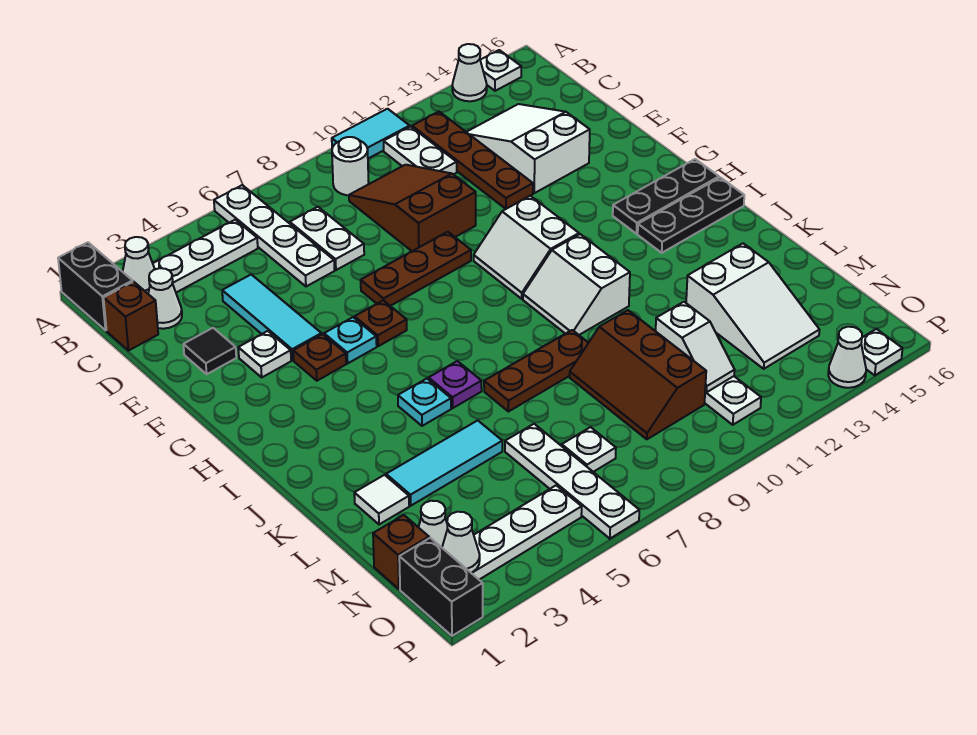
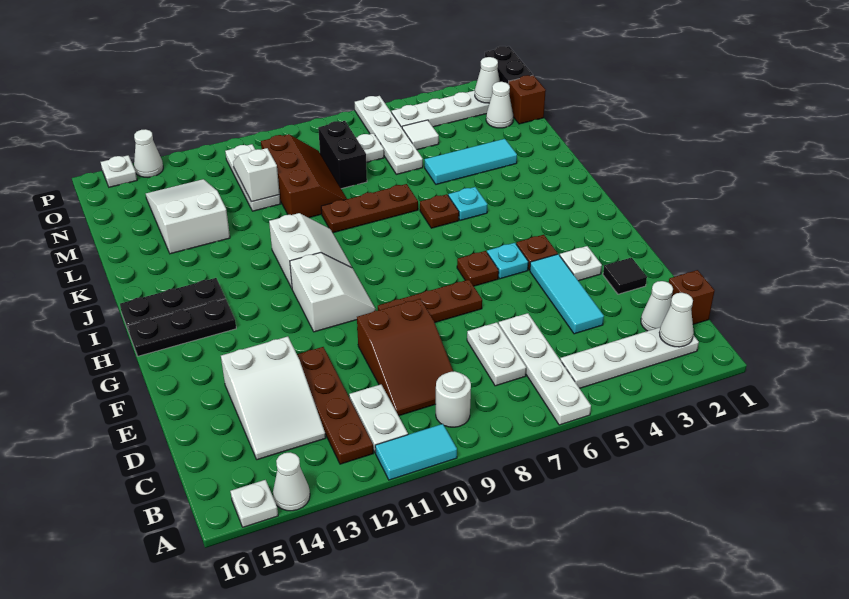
black brick A1:B1 level 1 -> black brick M8:N8 level 1
purple plate J6 level 1 -> brown plate J6 level 1
white tile L2 level 1 -> white tile N5 level 1

